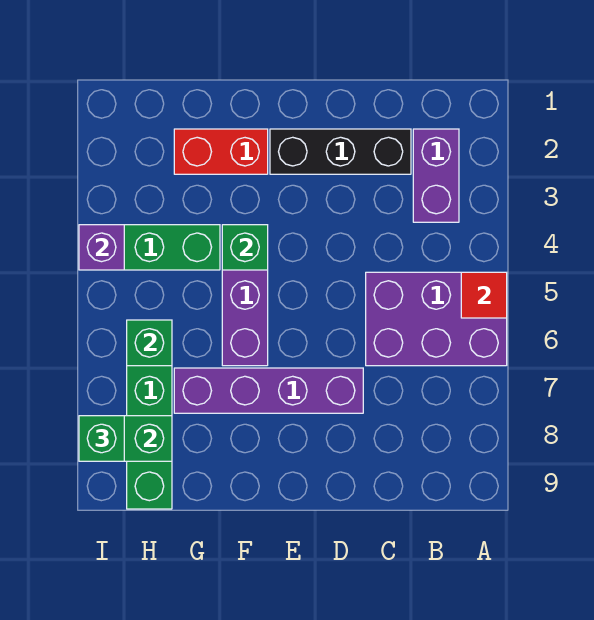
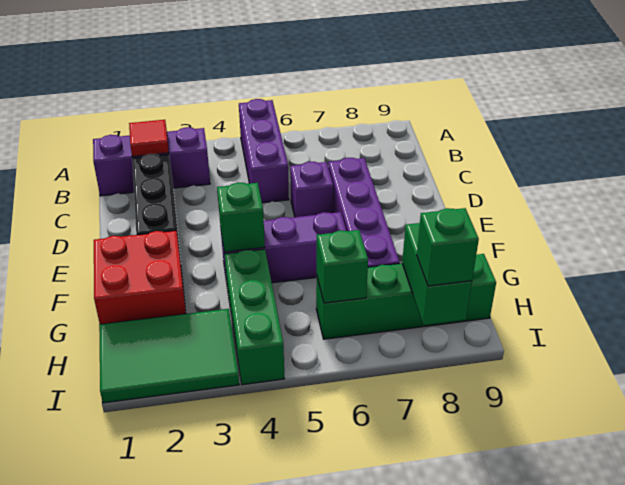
purple brick A5:C6 level 1 -> purple brick A5:C5 level 1
red tile A5 level 2 -> red tile B2 level 2
purple brick B2:B3 level 1 -> purple brick B1:B3 level 1
red brick F2:G2 level 1 -> red brick F1:G2 level 1
none -> green tile H1:I3 level 1
purple brick I4 level 2 -> purple brick D6 level 1

